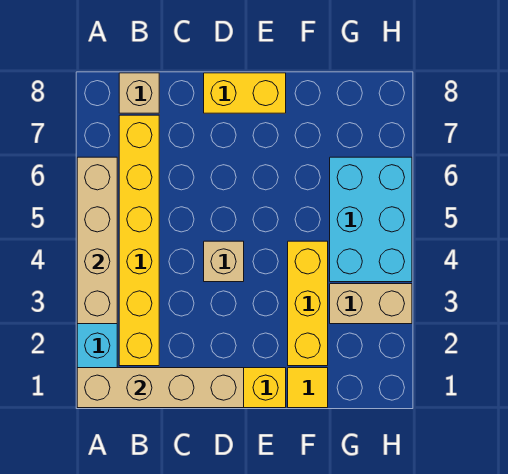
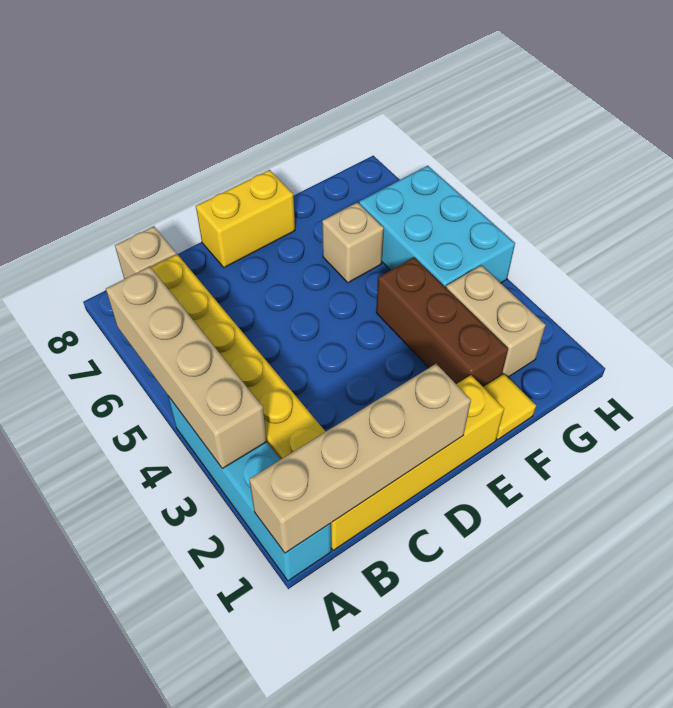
tan brick D4 level 1 -> tan brick F6 level 1
yellow brick F2:F4 level 1 -> brown brick F2:F4 level 1
tan brick G3:H3 level 1 -> tan brick G2:G3 level 1

